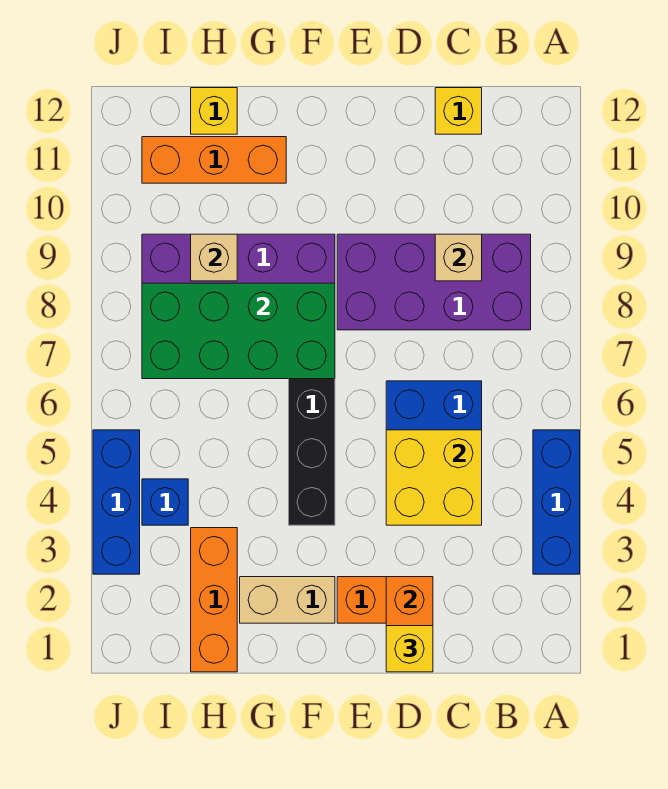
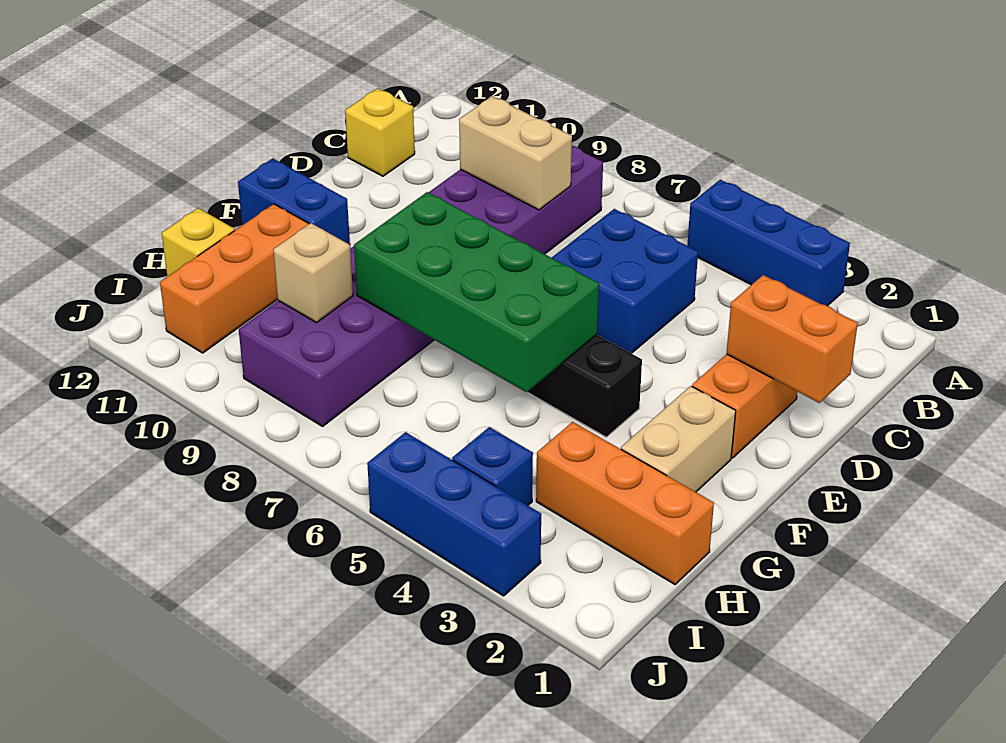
yellow brick C4:D5 level 2 -> none
tan brick C9 level 2 -> tan brick C8:C9 level 2
yellow brick D1 level 3 -> none
green brick F7:I8 level 2 -> green brick F5:G8 level 2
none -> blue brick F11:F12 level 1

